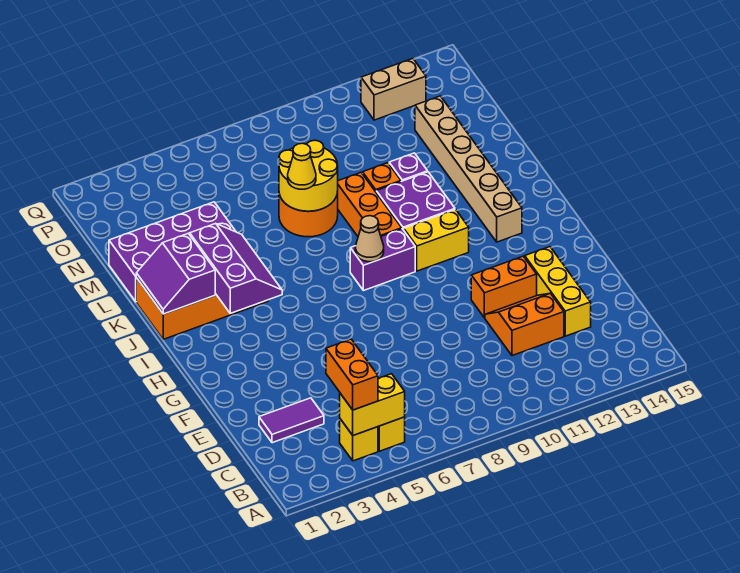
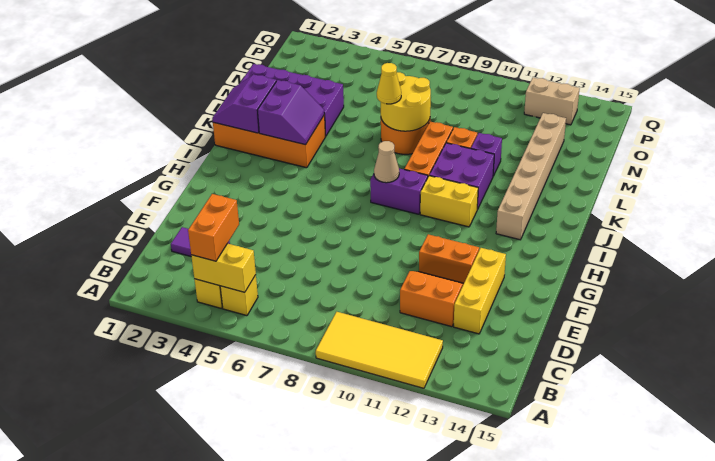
none -> yellow tile A9:B12 level 1
purple slope I3:K4 level 2 top 3 -> purple slope J3:K4 level 2 top 3

